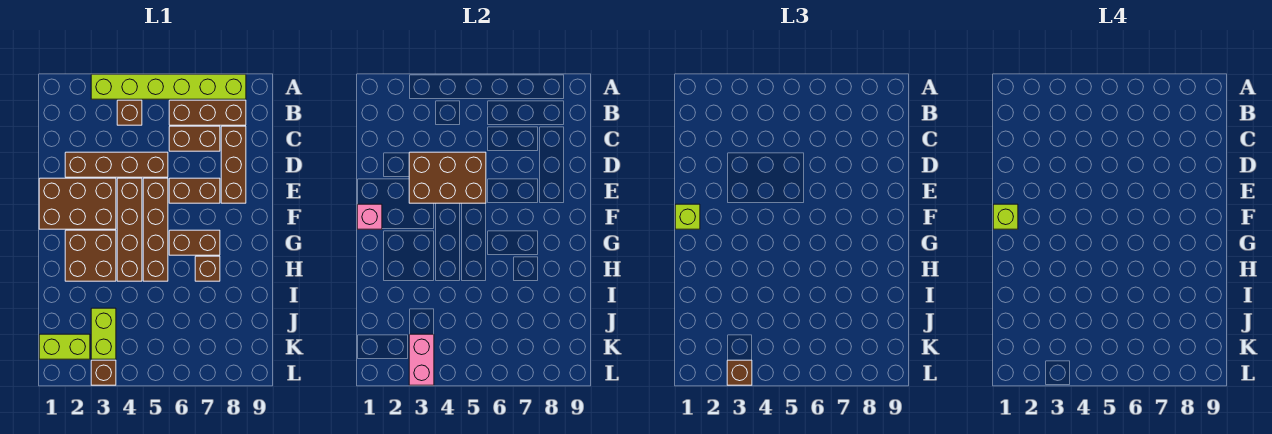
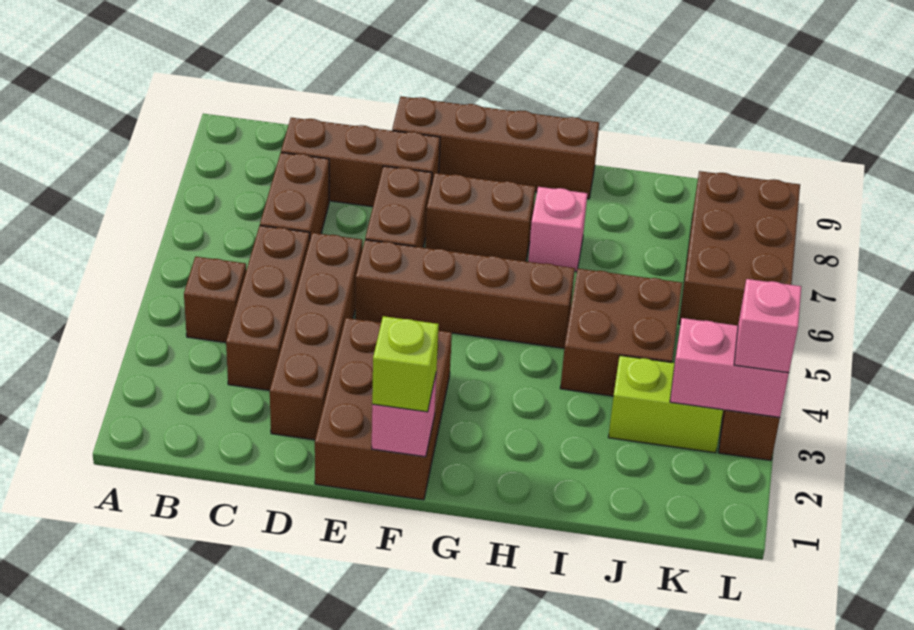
lime brick A3:A8 level 1 -> none
brown brick B6:B8 level 1 -> brown brick C3:C5 level 1
brown brick D3:E5 level 2 -> brown brick K6:L8 level 1
brown brick E4:H4 level 1 -> brown brick E9:H9 level 1
lime brick F1 level 4 -> none
brown brick G2:H3 level 1 -> brown brick I4:J5 level 1
brown brick G6:G7 level 1 -> brown brick F7:G7 level 1
brown brick H7 level 1 -> pink brick H7 level 1
lime brick K1:K2 level 1 -> none
brown brick L3 level 3 -> pink brick L3 level 3

